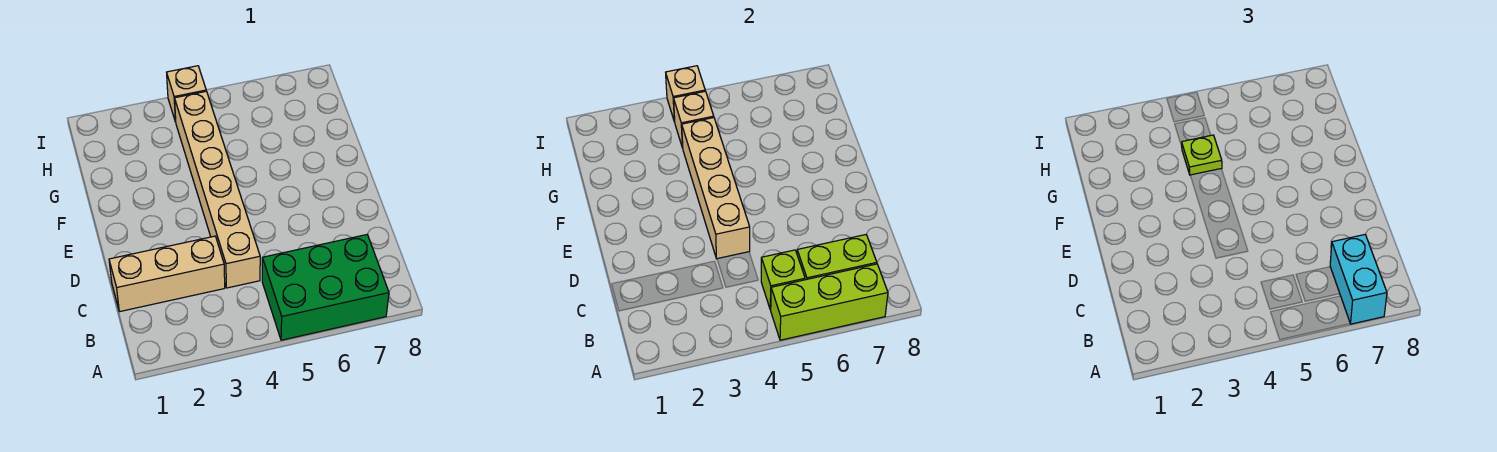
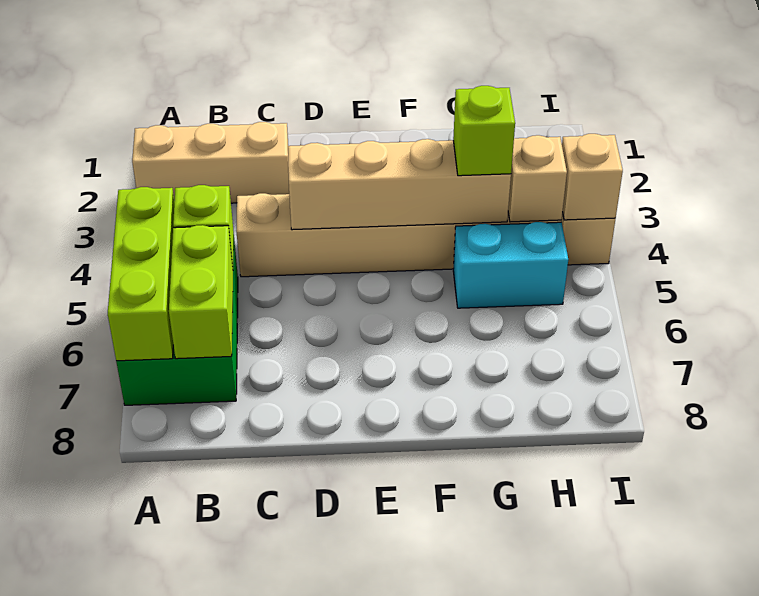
cyan brick A7:B7 level 3 -> cyan brick G5:H5 level 1
tan brick C1:C3 level 1 -> tan brick A2:C2 level 1
lime plate G4 level 3 -> lime brick G4 level 3

